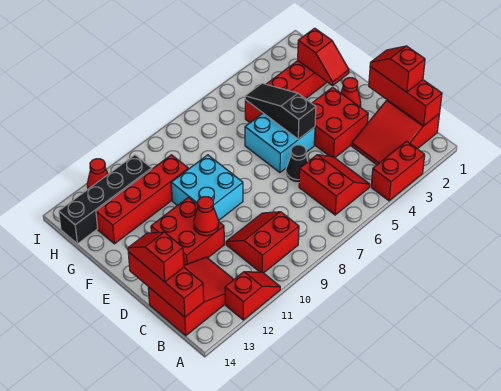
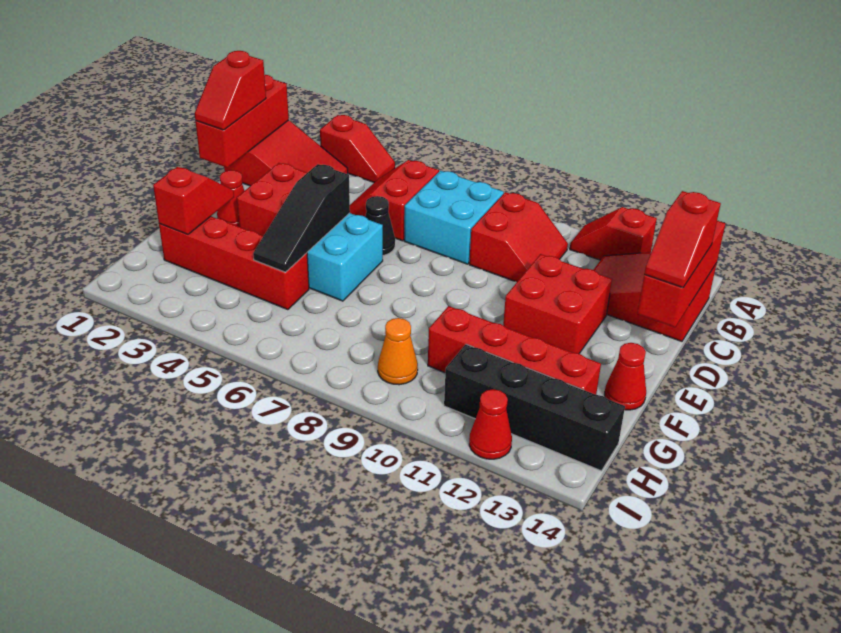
red brick A3:A4 level 1 -> red slope A3:A4 level 1 top 3
red slope B9:C10 level 1 top B -> red slope B9:C10 level 1 top 9
red cone D11 level 2 -> red cone F14 level 1
cyan brick E9:F10 level 1 -> cyan brick B7:C8 level 1
none -> orange cone H9 level 1

